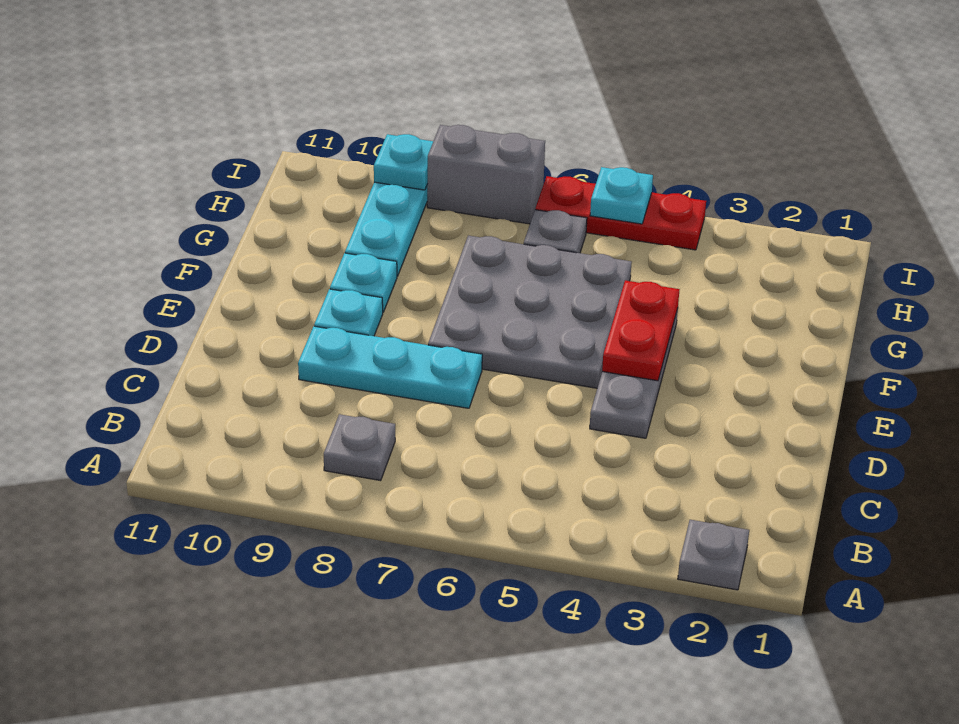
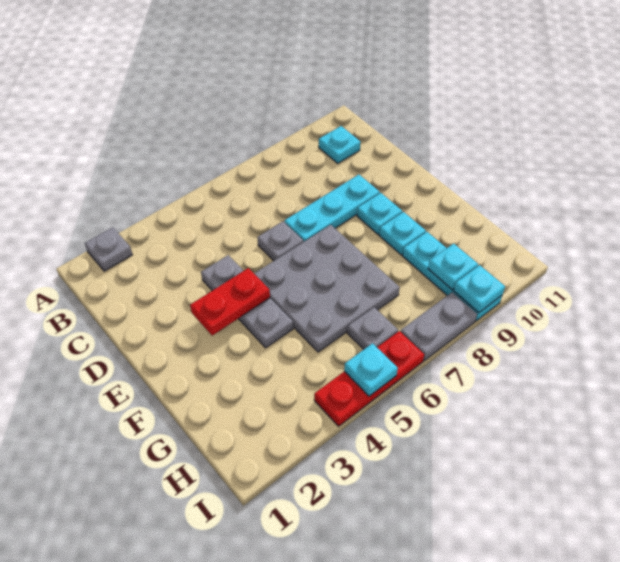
grey plate B8 level 1 -> grey plate D6 level 1
none -> cyan plate B10 level 1
red plate E4:F4 level 2 -> red plate E3:E4 level 2
none -> cyan plate H9 level 2
grey brick I7:I8 level 1 -> grey plate I7:I8 level 1

